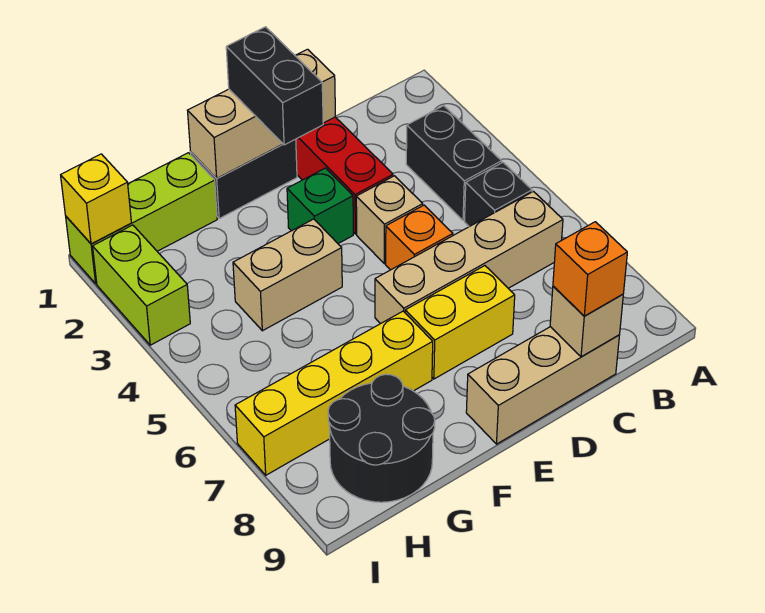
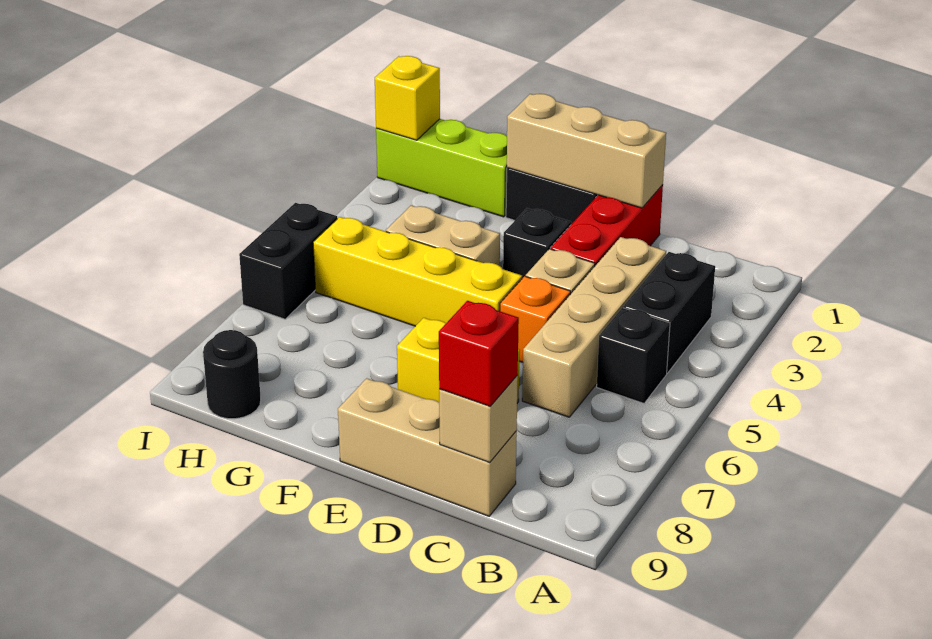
tan brick B6:E6 level 1 -> tan brick C3:C6 level 1
orange brick C9 level 3 -> red brick C9 level 3
black brick E1:E2 level 3 -> black brick I5:I6 level 1
green brick E3 level 1 -> black brick E3 level 1
yellow brick F7:I7 level 1 -> yellow brick E5:H5 level 1
black round brick G8:H9 level 1 -> black round brick H9 level 1
lime brick I2:I3 level 1 -> none

